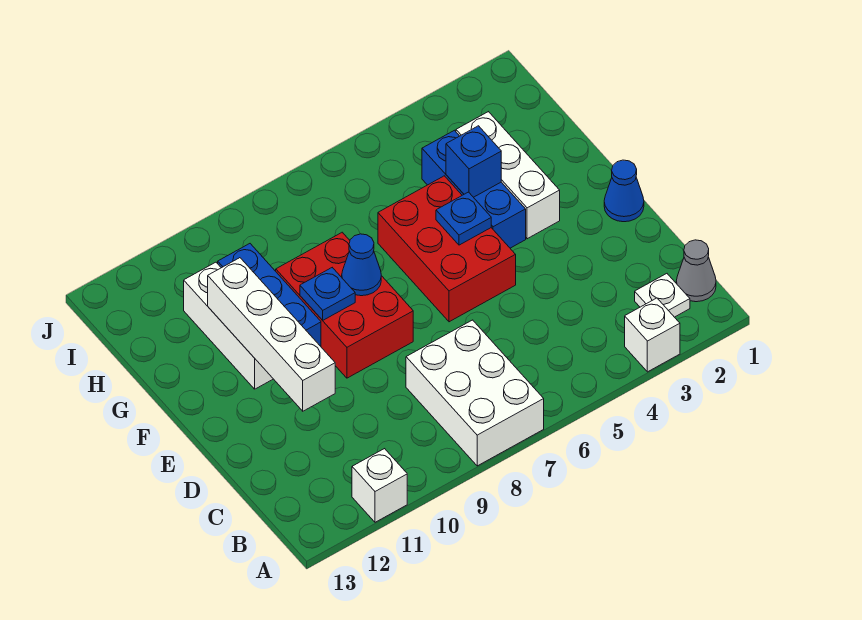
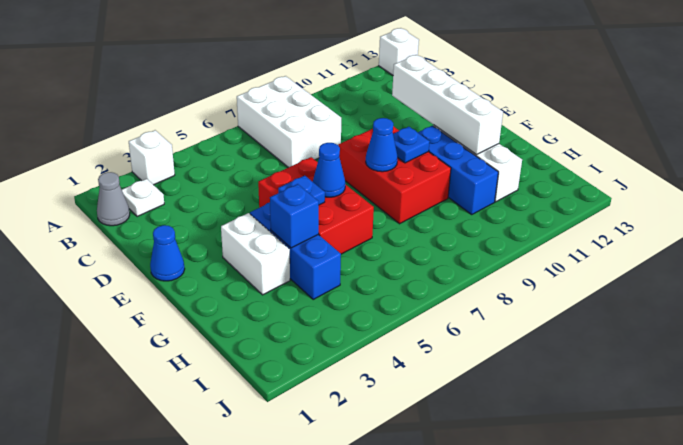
white brick A11 level 1 -> white brick A13 level 1
white brick F3:H3 level 1 -> white brick F3:G3 level 1
none -> blue cone F6 level 2

